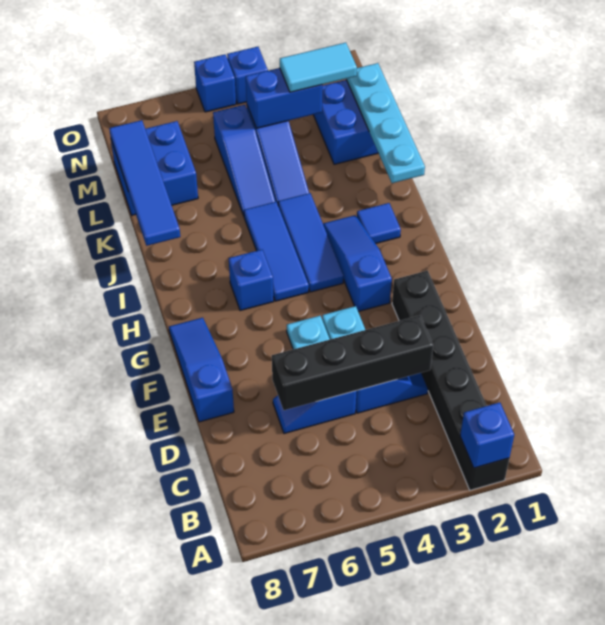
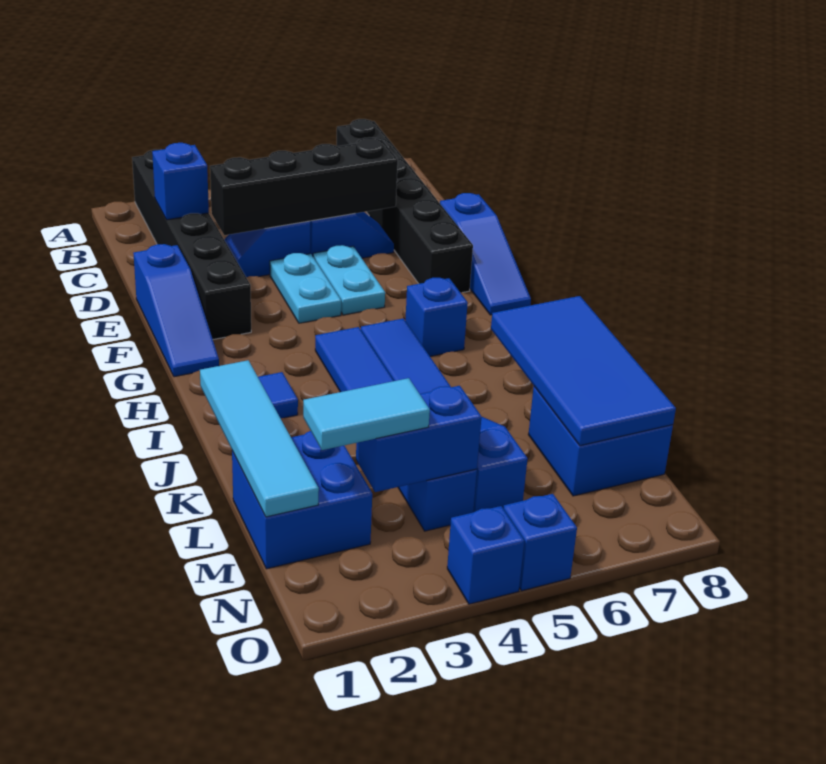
blue brick A2 level 2 -> blue brick C2 level 2
none -> black brick A7:F7 level 1
blue slope G3:I3 level 1 top G -> blue slope E1:G1 level 1 top E
cyan plate J1:M1 level 2 -> cyan tile J1:M1 level 2
blue tile J8:M8 level 2 -> blue tile J7:M8 level 2

